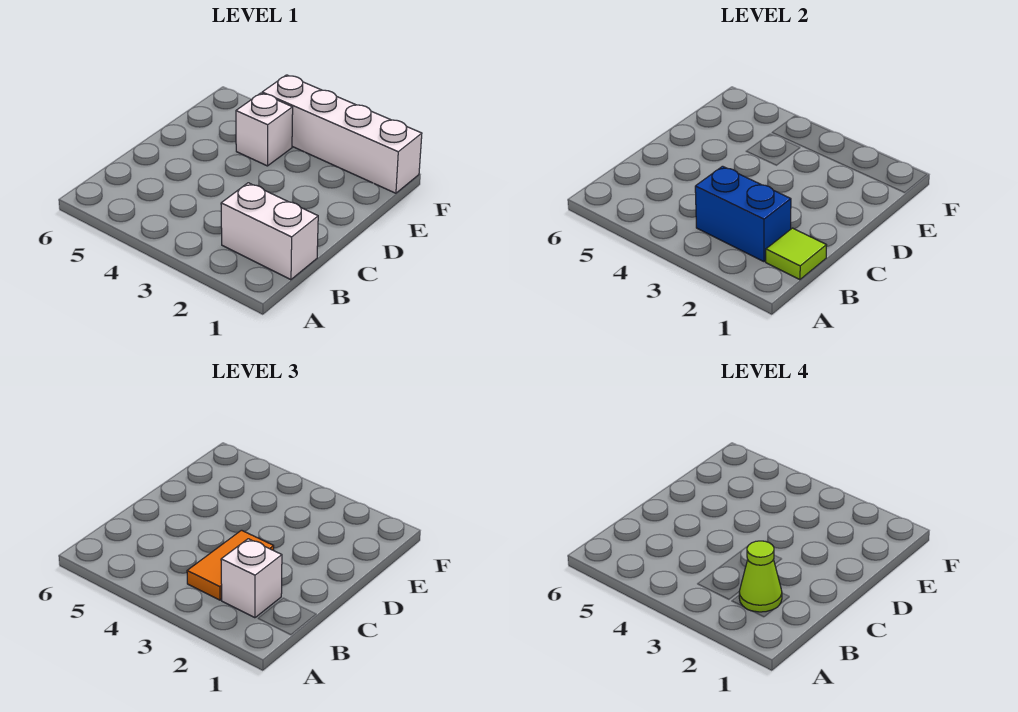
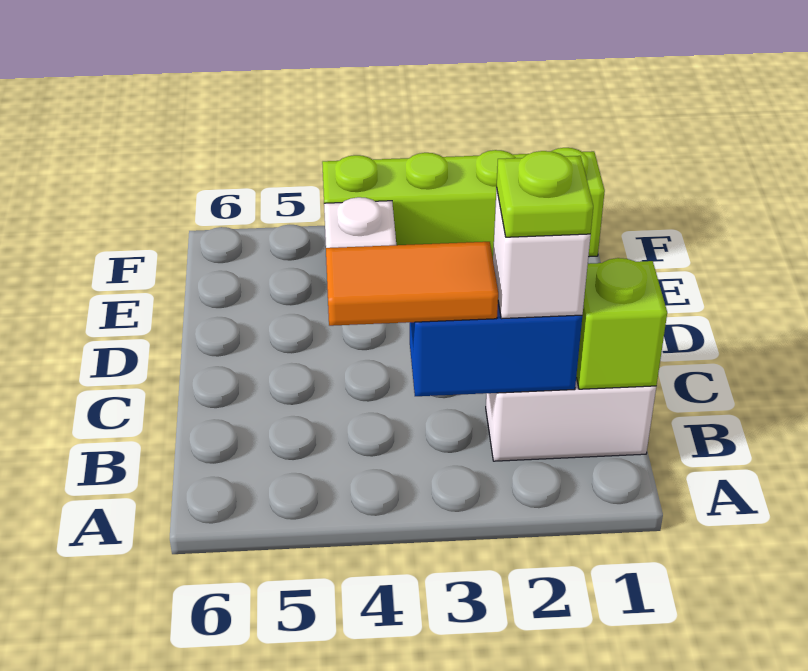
lime tile B1 level 2 -> lime brick B1 level 2
lime cone B2 level 4 -> lime plate B2 level 4
orange tile B3:C3 level 3 -> orange tile B3:B4 level 3
white brick F1:F4 level 1 -> lime brick F1:F4 level 1

